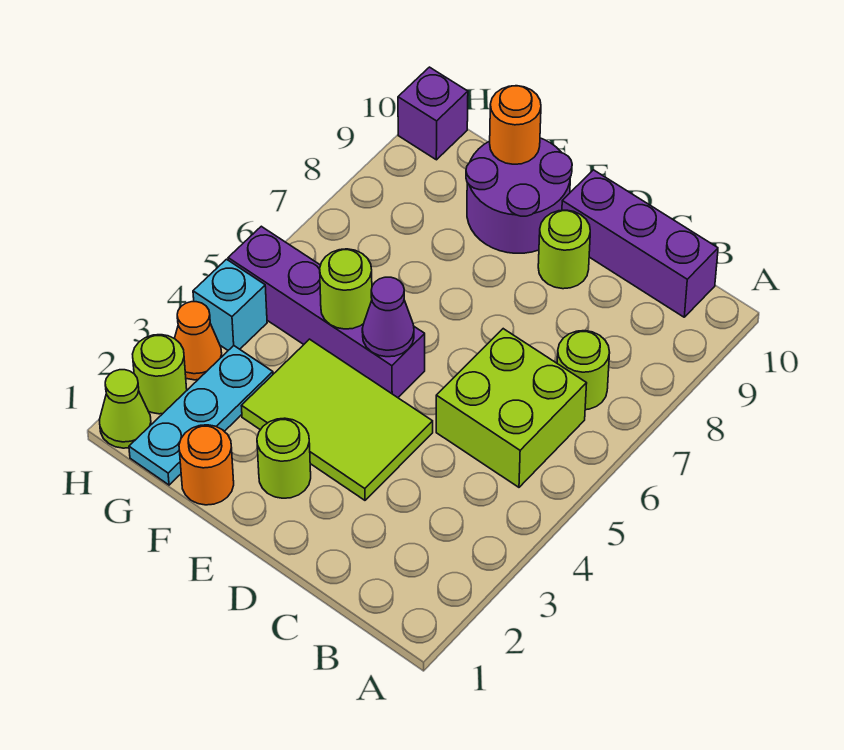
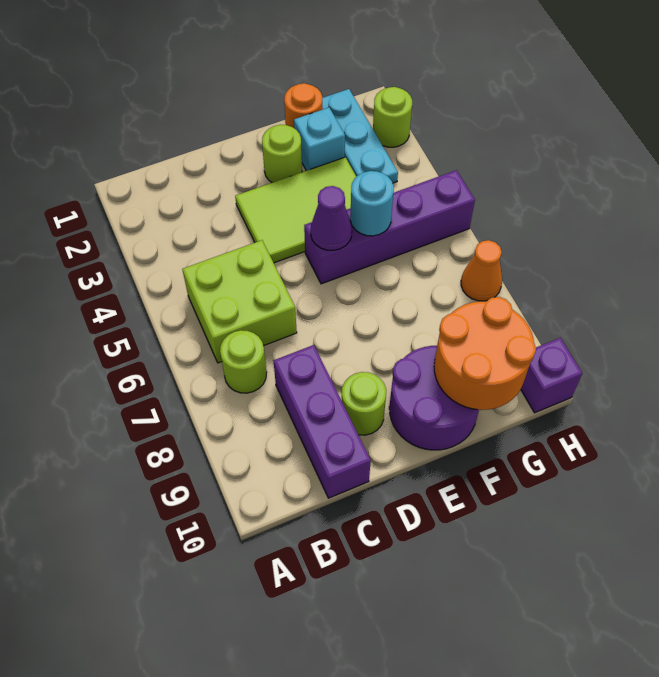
purple brick B10:D10 level 1 -> purple brick C8:C10 level 1
lime round brick F5 level 2 -> cyan round brick F5 level 2
orange round brick F10 level 2 -> orange round brick F9:G10 level 2
lime cone H1 level 1 -> none
orange cone H3 level 1 -> orange cone H7 level 1
cyan brick H4 level 1 -> cyan brick F2 level 1

